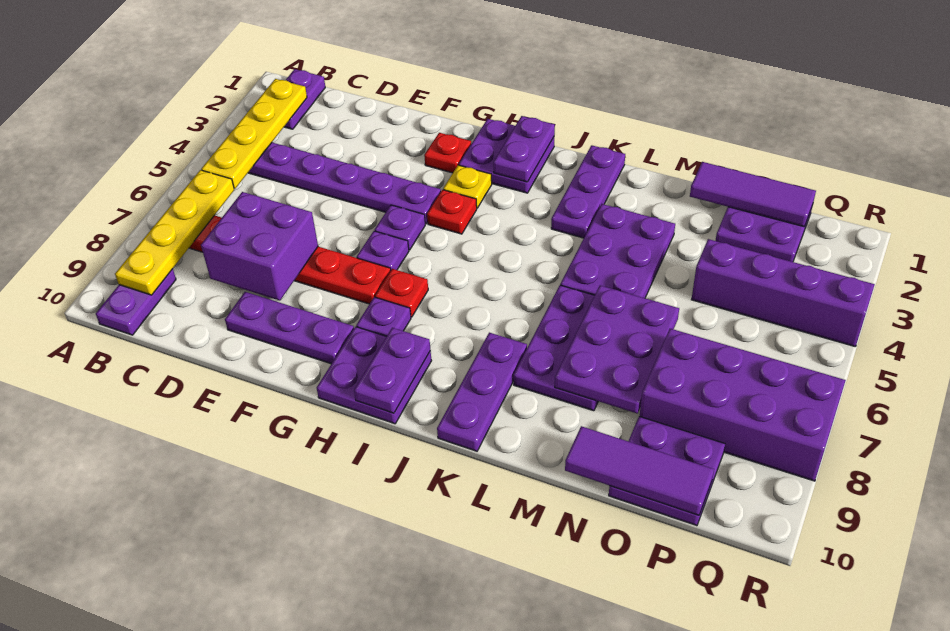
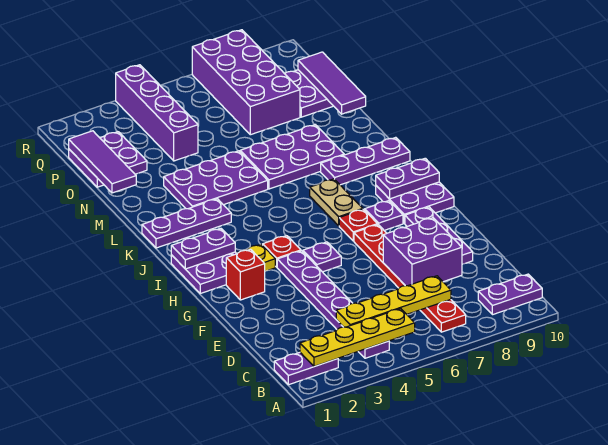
yellow plate B6:B9 level 2 -> yellow plate C4:C7 level 2
red plate G2 level 1 -> red brick G2 level 1
purple plate G6 level 1 -> none
none -> tan plate I7:J7 level 1
purple plate M6:N8 level 2 -> none

